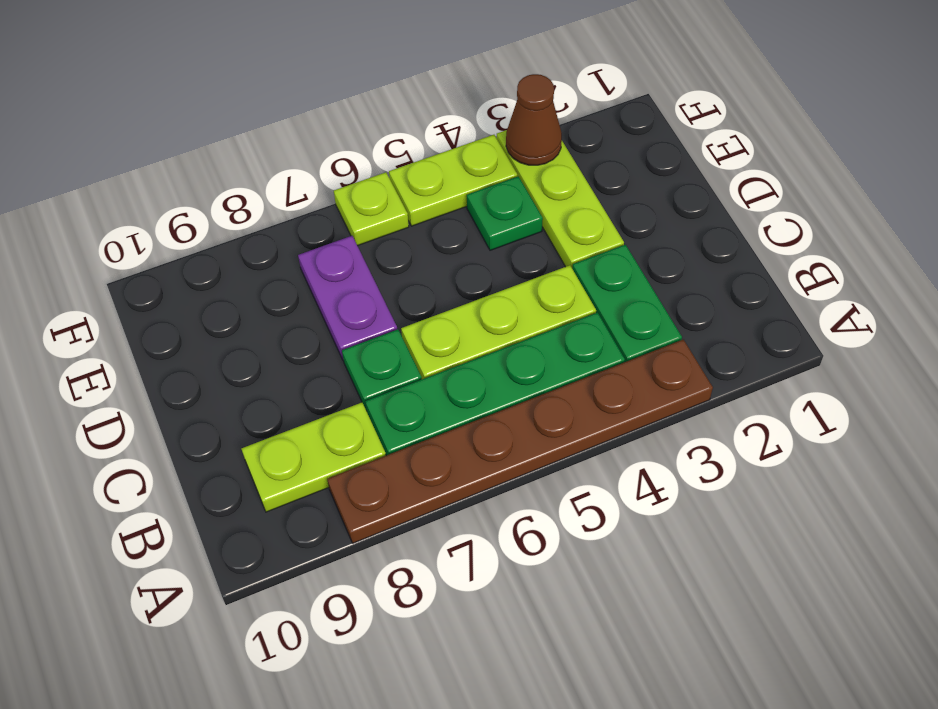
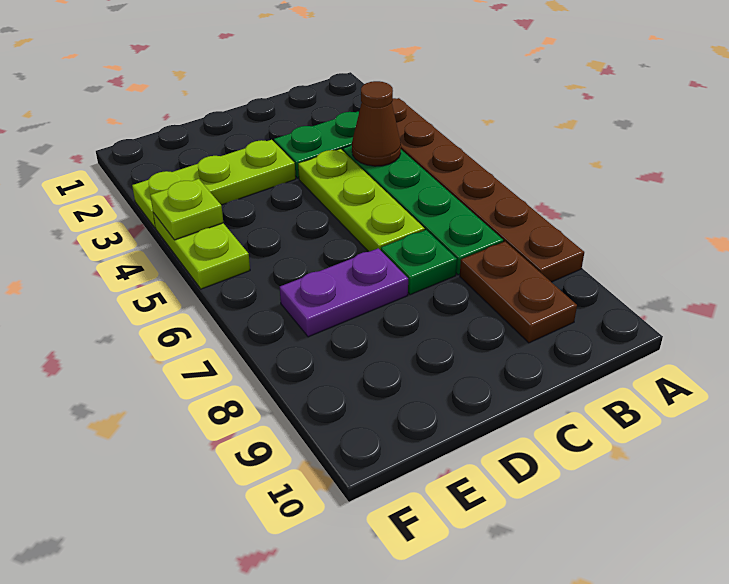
lime plate B8:B9 level 1 -> brown plate B8:B9 level 1
green plate E4 level 1 -> none
brown cone F3 level 2 -> brown cone B4 level 2
lime plate F6 level 1 -> lime plate F4 level 2

